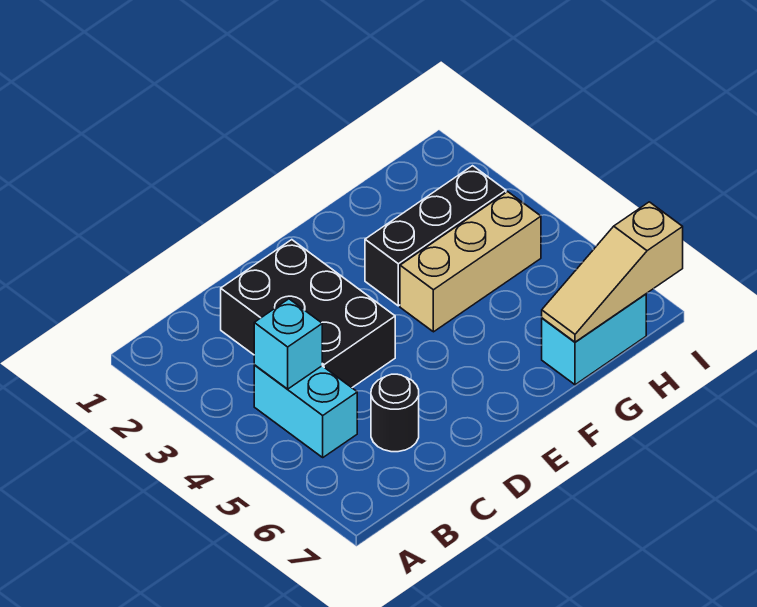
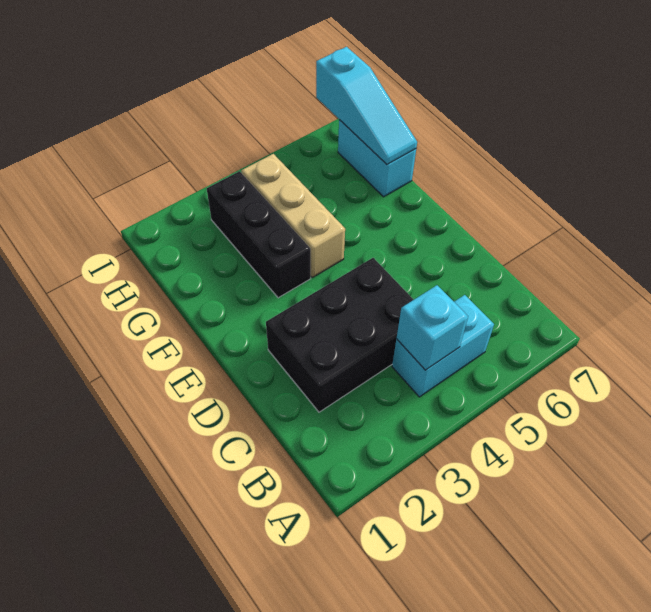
black round brick C6 level 1 -> none
tan slope G7:I7 level 2 top I -> cyan slope G7:I7 level 2 top I

